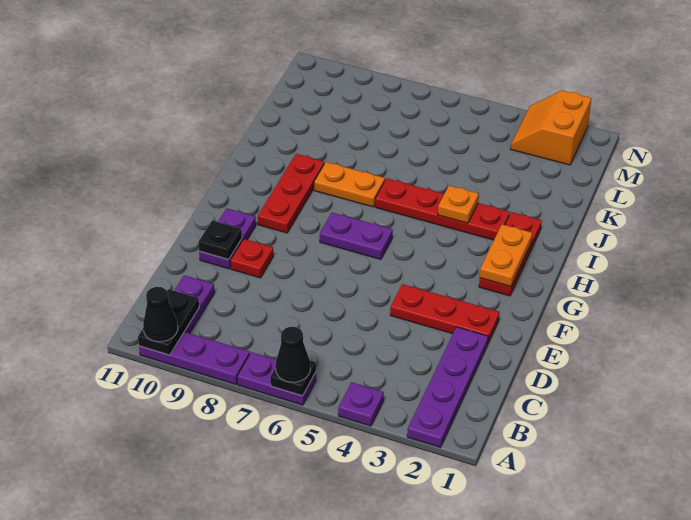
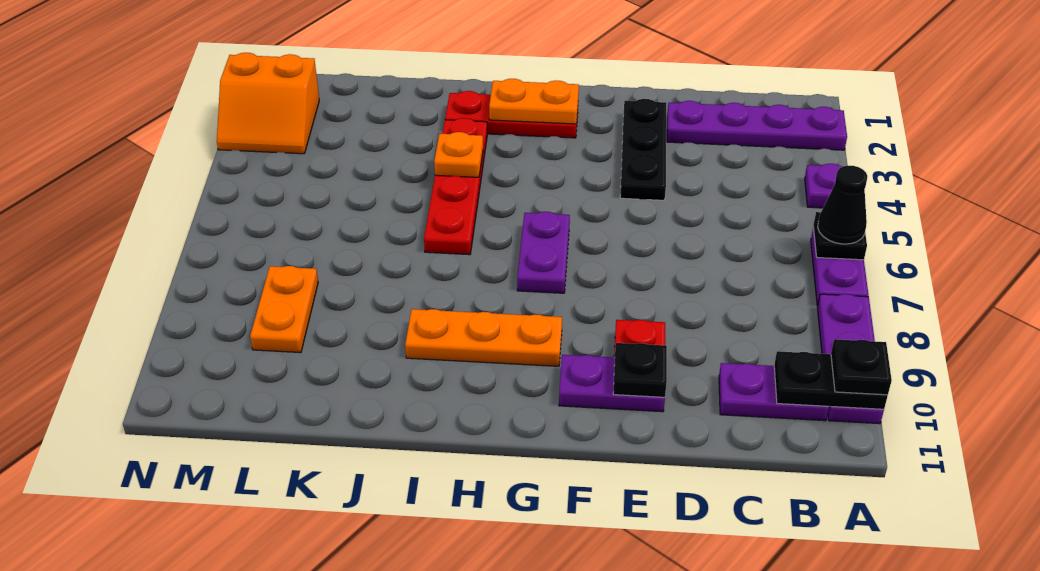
black cone A10 level 3 -> black plate A10 level 3
red plate E2:E4 level 1 -> black plate E2:E4 level 1
red plate G9:I9 level 1 -> orange plate G9:I9 level 1
orange plate I7:I8 level 1 -> orange plate L8:L9 level 1

